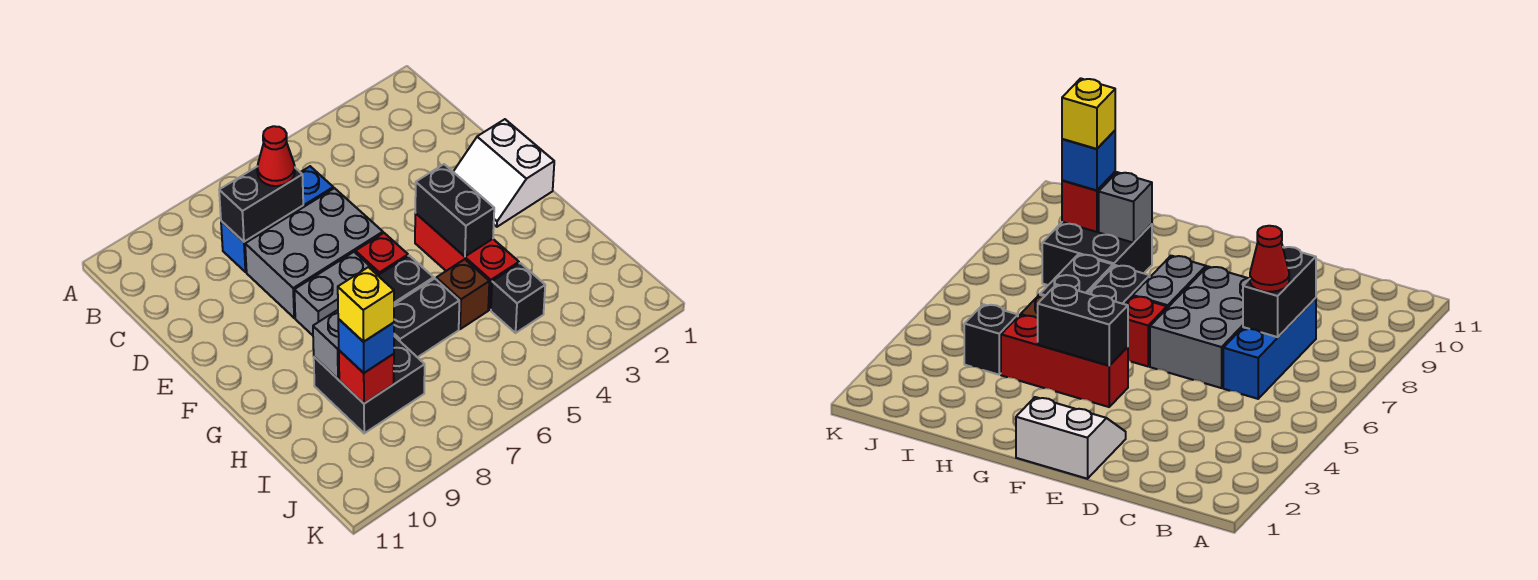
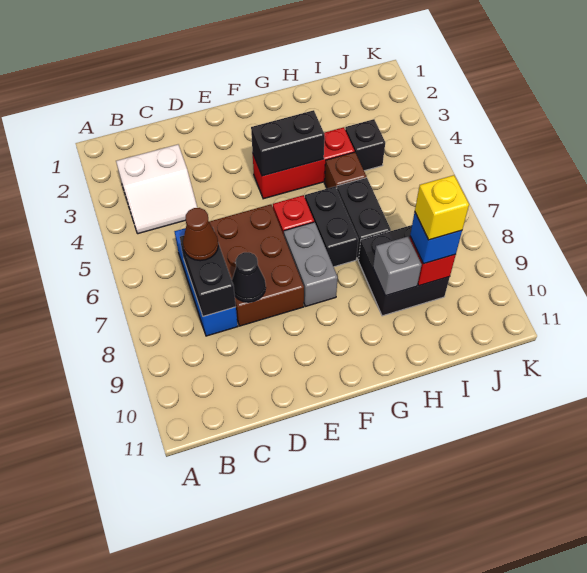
red cone C7 level 3 -> brown cone C7 level 3
grey brick D6:E8 level 1 -> brown brick D6:E8 level 1
none -> black cone D8 level 2
white slope E1:F2 level 1 top 1 -> white slope B3:C4 level 1 top 3

